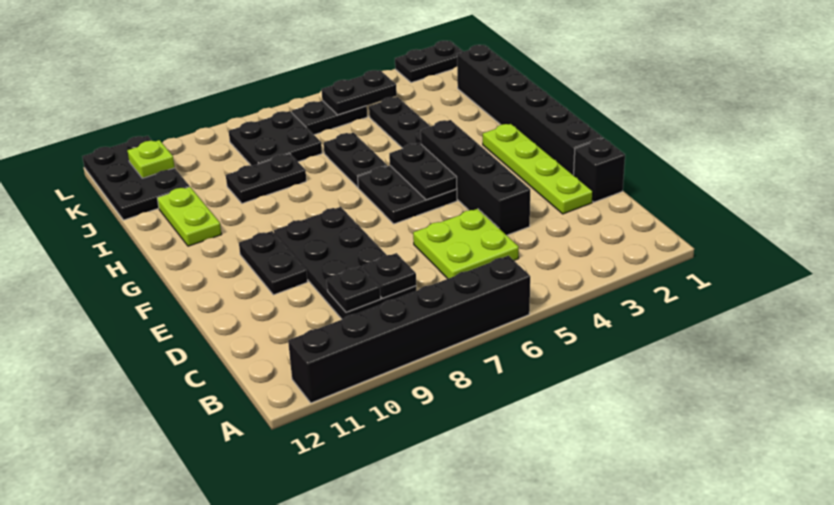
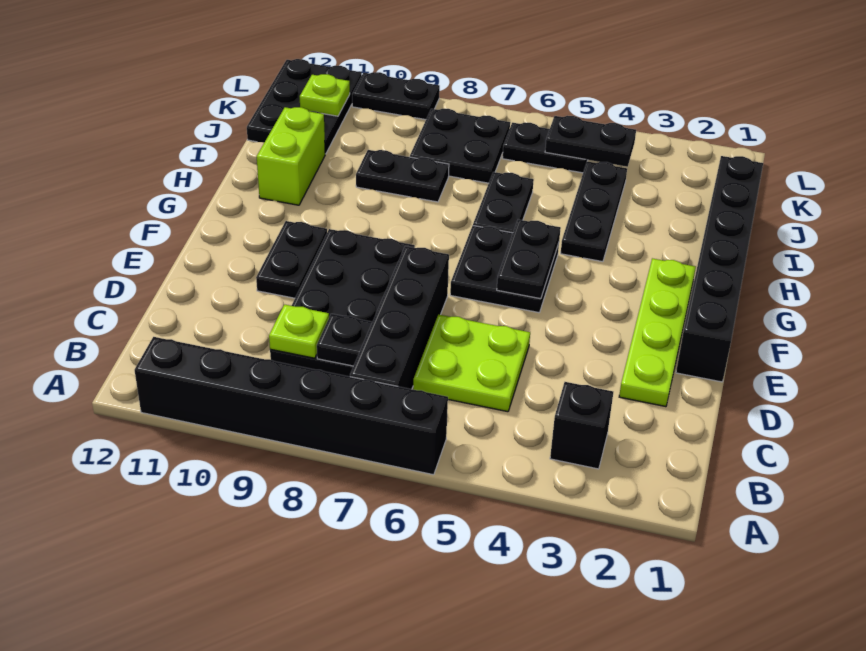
black plate C9 level 2 -> lime plate C9 level 2
black brick D1 level 1 -> black brick B3 level 1
black brick D4:G4 level 1 -> black brick B7:E7 level 1
lime plate H11:I11 level 1 -> lime brick H11:I11 level 1
black plate L1:L2 level 1 -> black plate L9:L10 level 1

